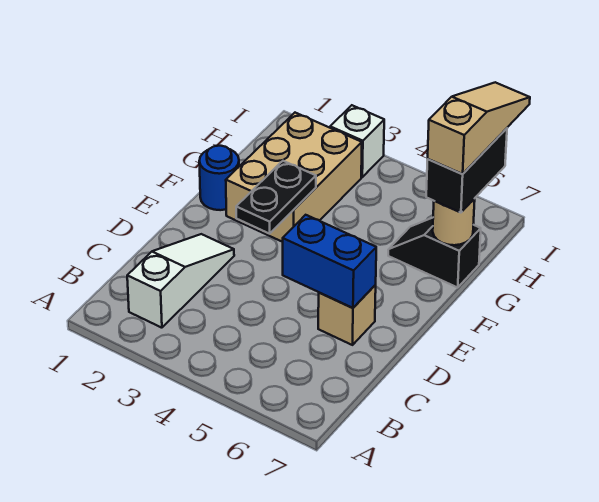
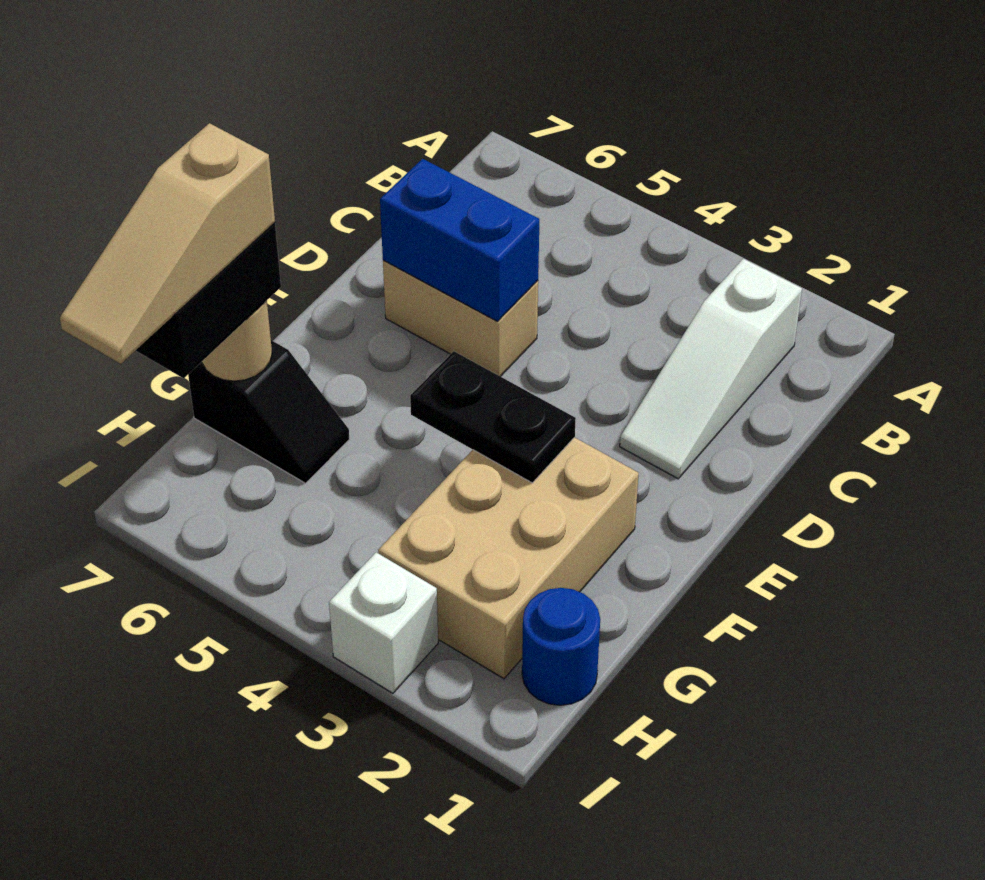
tan brick D6 level 1 -> tan brick D5:D6 level 1
black plate E3:F3 level 2 -> black plate F3:F4 level 2
blue round brick F1 level 1 -> blue round brick H1 level 1

